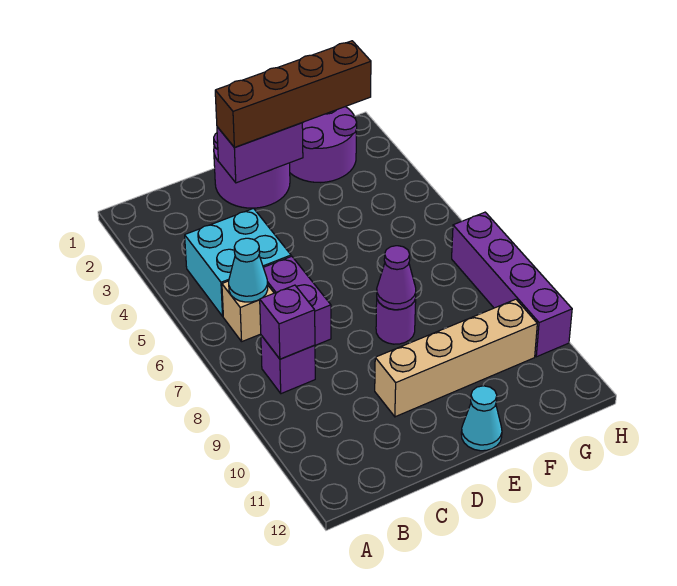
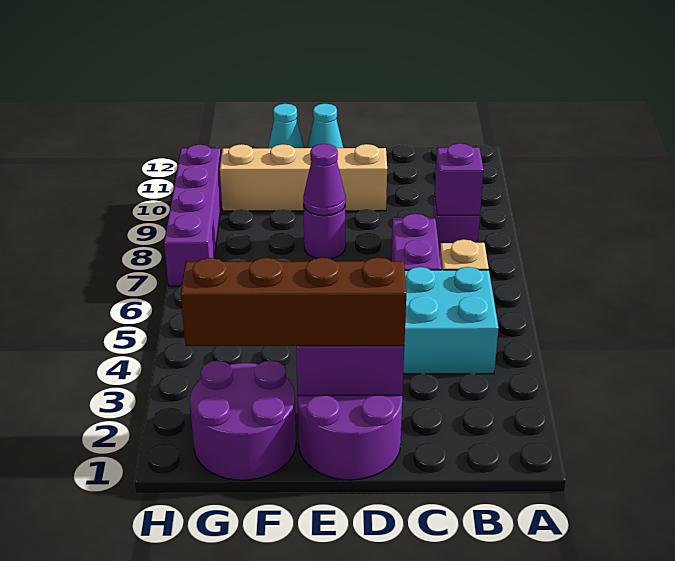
cyan cone B6 level 2 -> cyan cone F12 level 1

